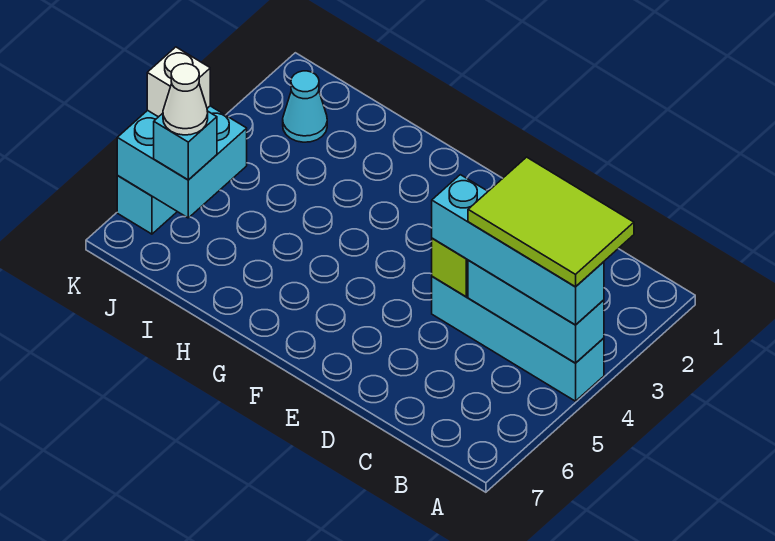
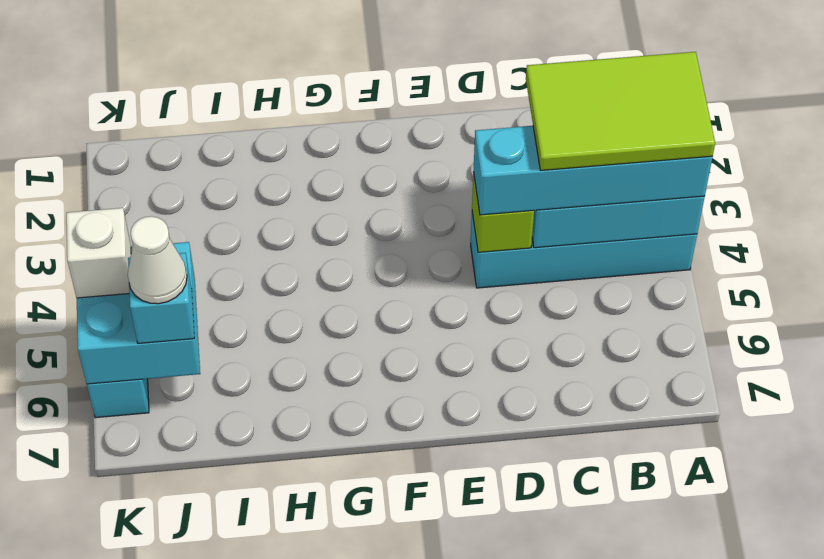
cyan cone J2 level 1 -> none

